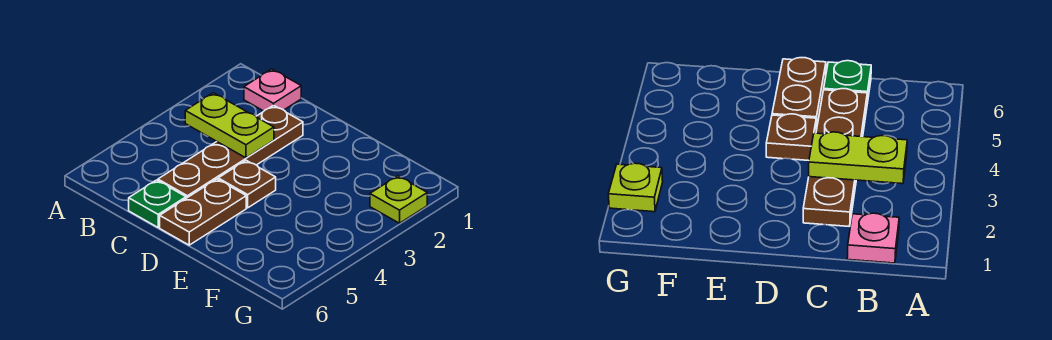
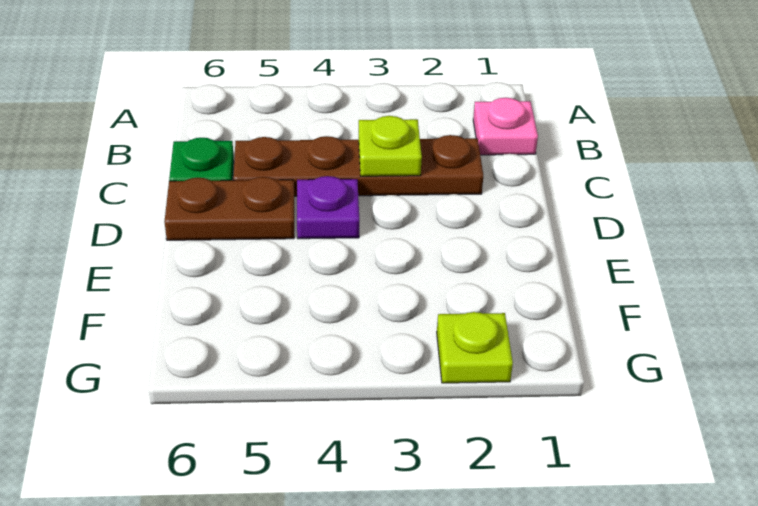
lime plate B3:C3 level 2 -> lime plate C3 level 2
brown plate D4 level 1 -> purple plate D4 level 1

